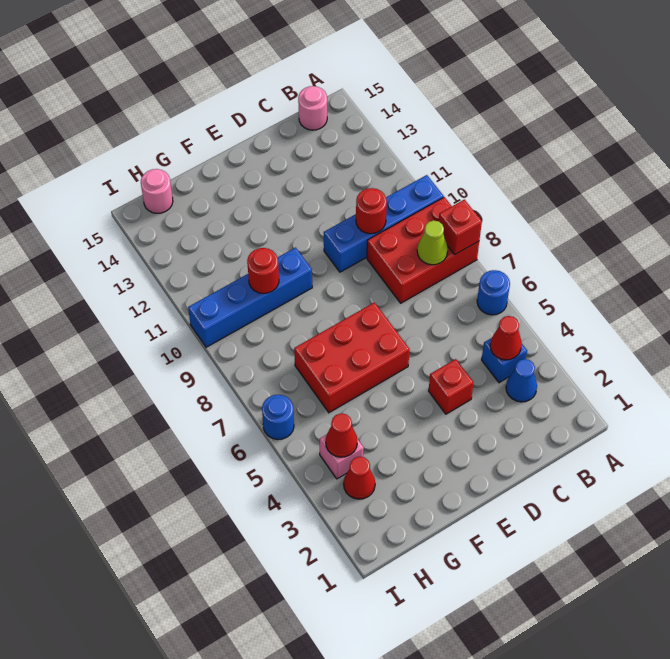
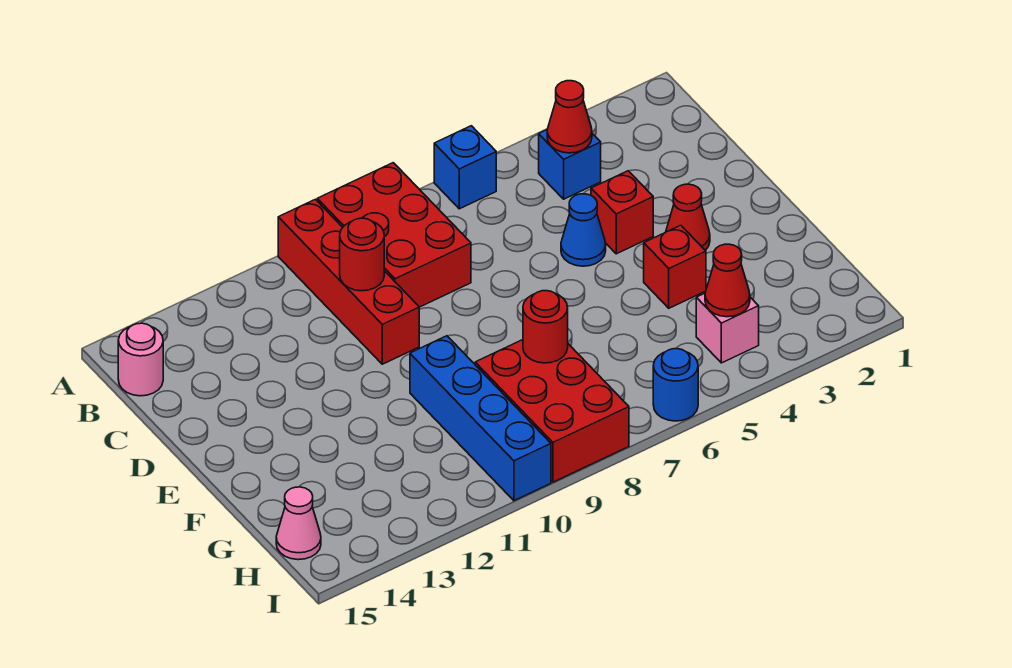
blue round brick A6 level 1 -> blue brick A6 level 1
red brick A8 level 2 -> red brick F4 level 1
blue brick A10:D10 level 1 -> red brick A10:D10 level 1
blue cone B3 level 1 -> blue cone D5 level 1
lime cone B8 level 2 -> none
red brick E6:G7 level 1 -> red brick G8:I9 level 1
red round brick G10 level 2 -> red round brick G8 level 2
red cone H3 level 1 -> red cone E3 level 1
pink round brick H15 level 1 -> pink cone H15 level 1

